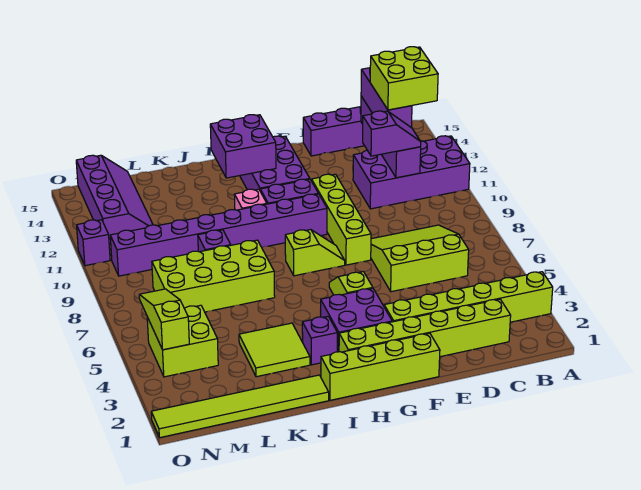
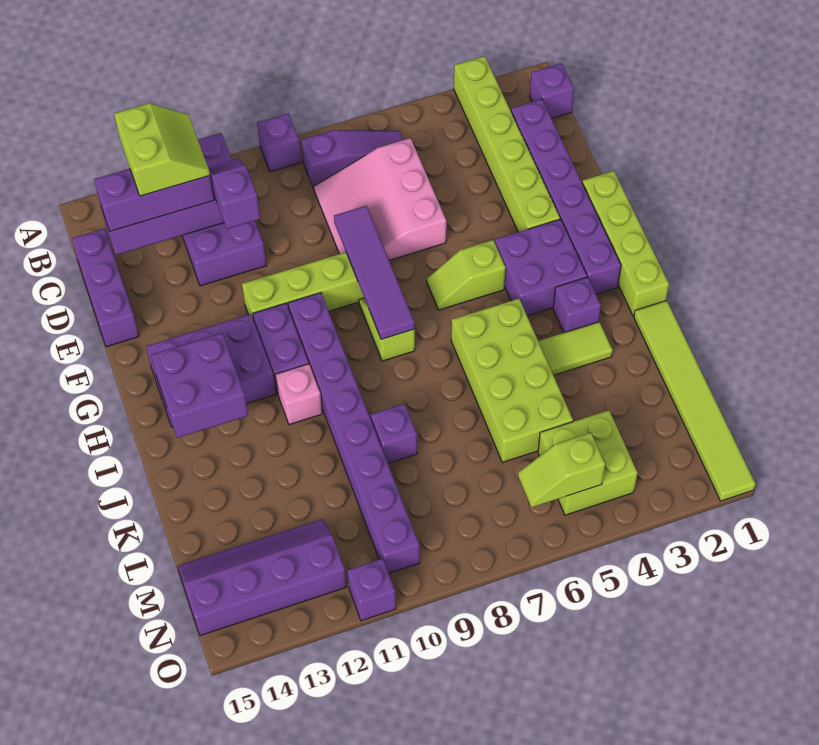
none -> purple brick A9 level 1
none -> purple brick B1 level 1
none -> purple slope B6:B8 level 1 top 8
lime brick B12:C13 level 4 -> lime slope B12:C13 level 4 top 13
lime brick C2:H2 level 1 -> purple brick C2:H2 level 1
lime slope C6:E8 level 1 top 6 -> pink slope C6:E8 level 1 top 6
none -> purple tile E8:H8 level 2
lime tile J3:K4 level 1 -> lime tile J3:J4 level 1
lime brick J7:M8 level 1 -> lime brick I5:L6 level 1
lime slope N4:N6 level 2 top 4 -> lime slope N5:N6 level 2 top 5

